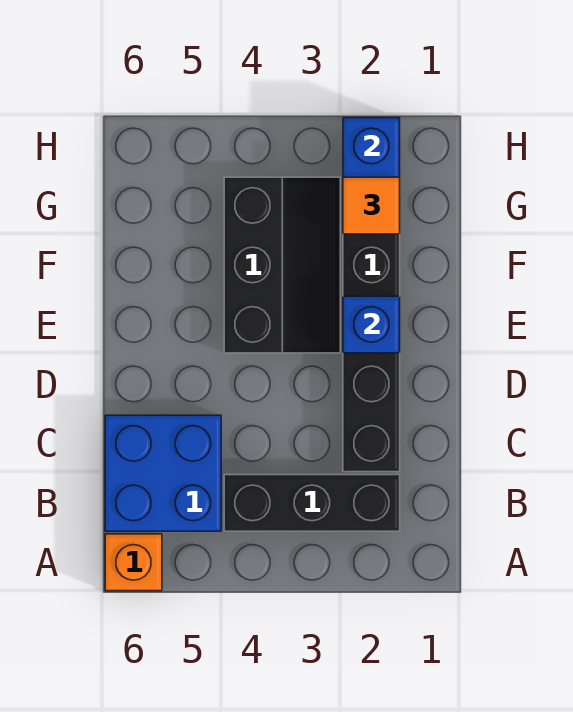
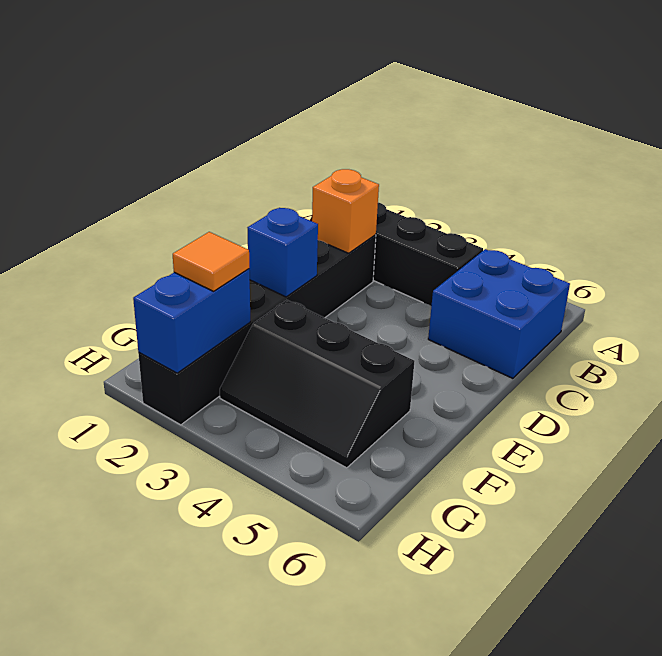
orange brick A6 level 1 -> orange brick C2 level 2
black slope E3:G4 level 1 top 4 -> black slope F3:G5 level 1 top F

